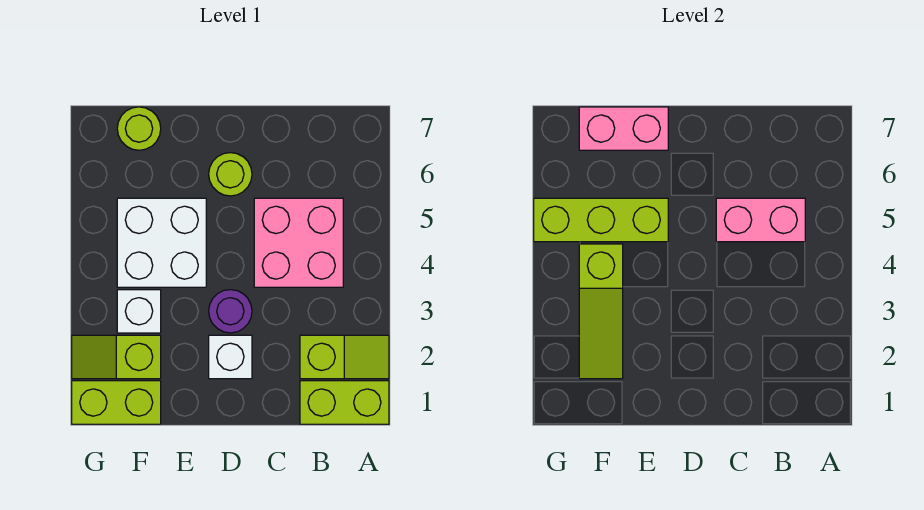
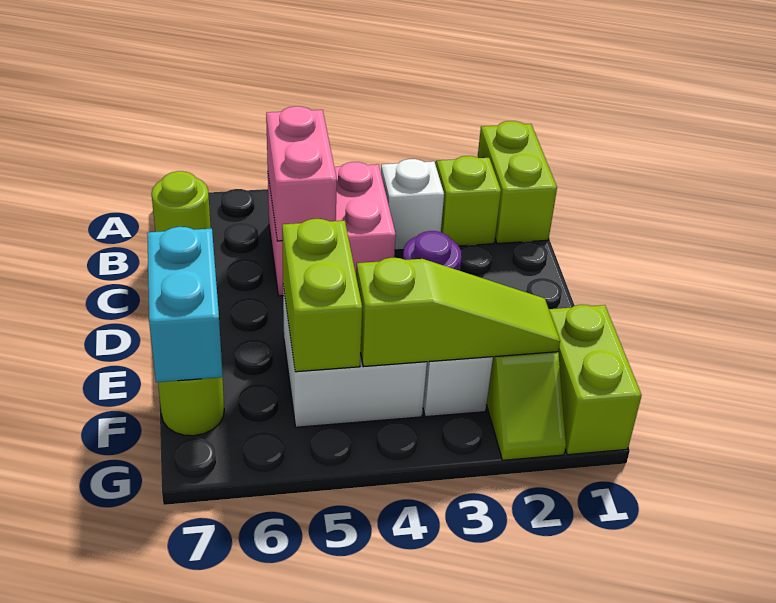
white brick D2 level 1 -> white brick B3 level 1
lime round brick D6 level 1 -> lime round brick B7 level 1
lime brick E5:G5 level 2 -> lime brick E5:F5 level 2
pink brick E7:F7 level 2 -> cyan brick E7:F7 level 2

